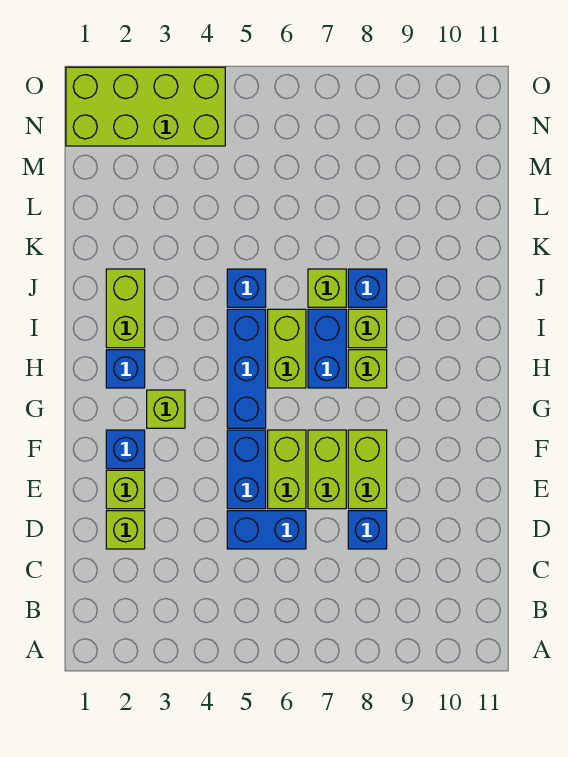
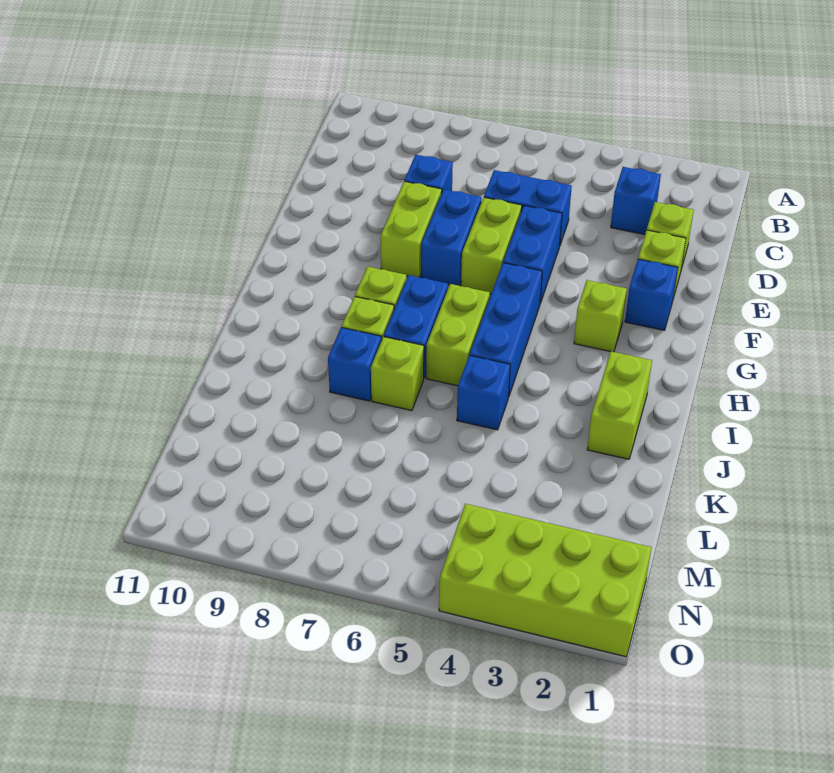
lime brick E7:F7 level 1 -> blue brick E7:F7 level 1
blue brick H2 level 1 -> blue brick C3 level 1

